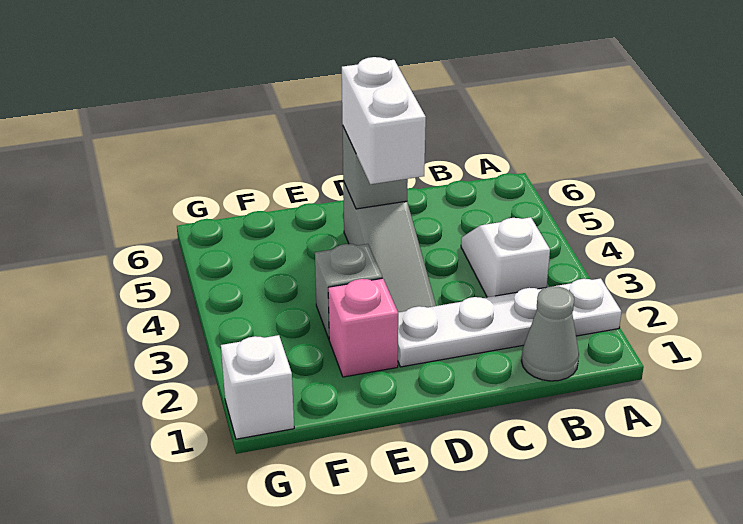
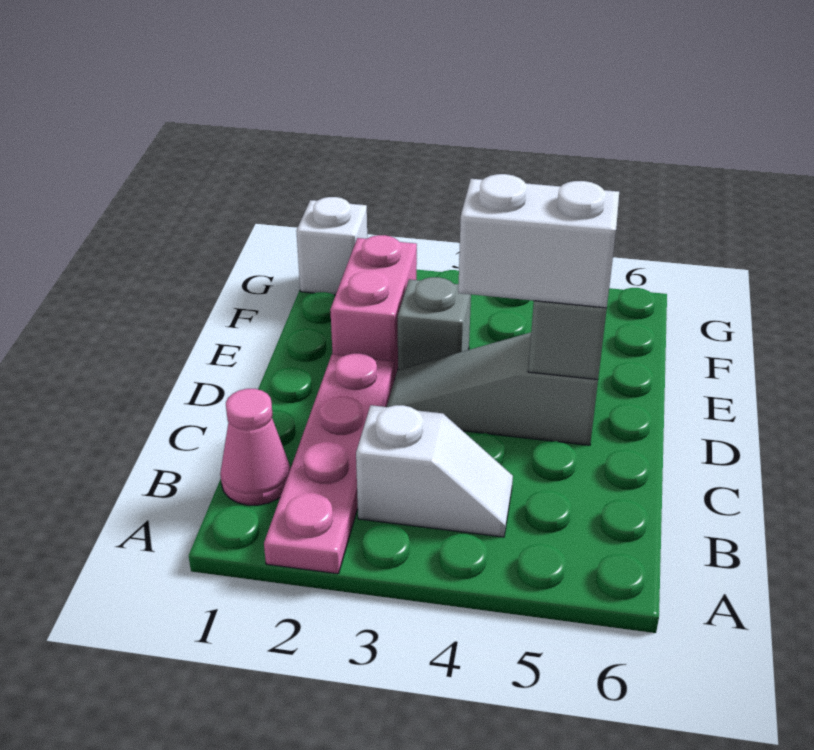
white plate A2:D2 level 1 -> pink plate A2:D2 level 1
grey cone B1 level 1 -> pink cone B1 level 1
pink brick E2 level 1 -> pink brick E2:F2 level 1

